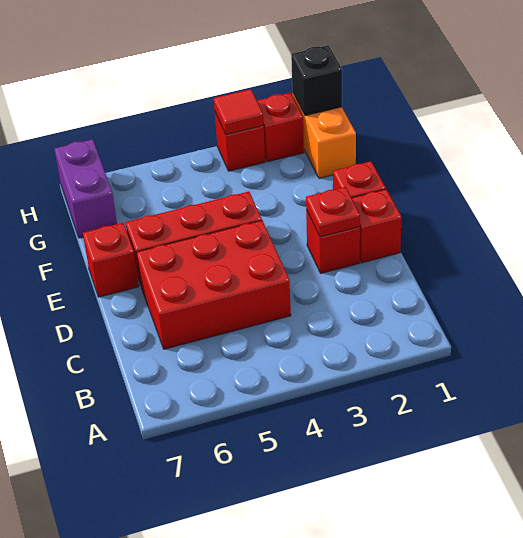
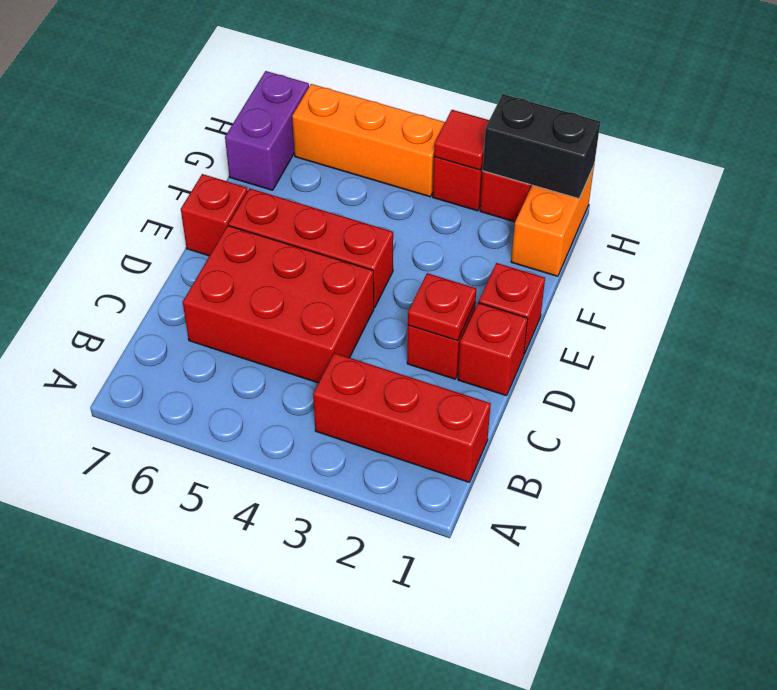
none -> red brick B1:B3 level 1
black brick H1 level 2 -> black brick H1:H2 level 2
none -> orange brick H4:H6 level 1

